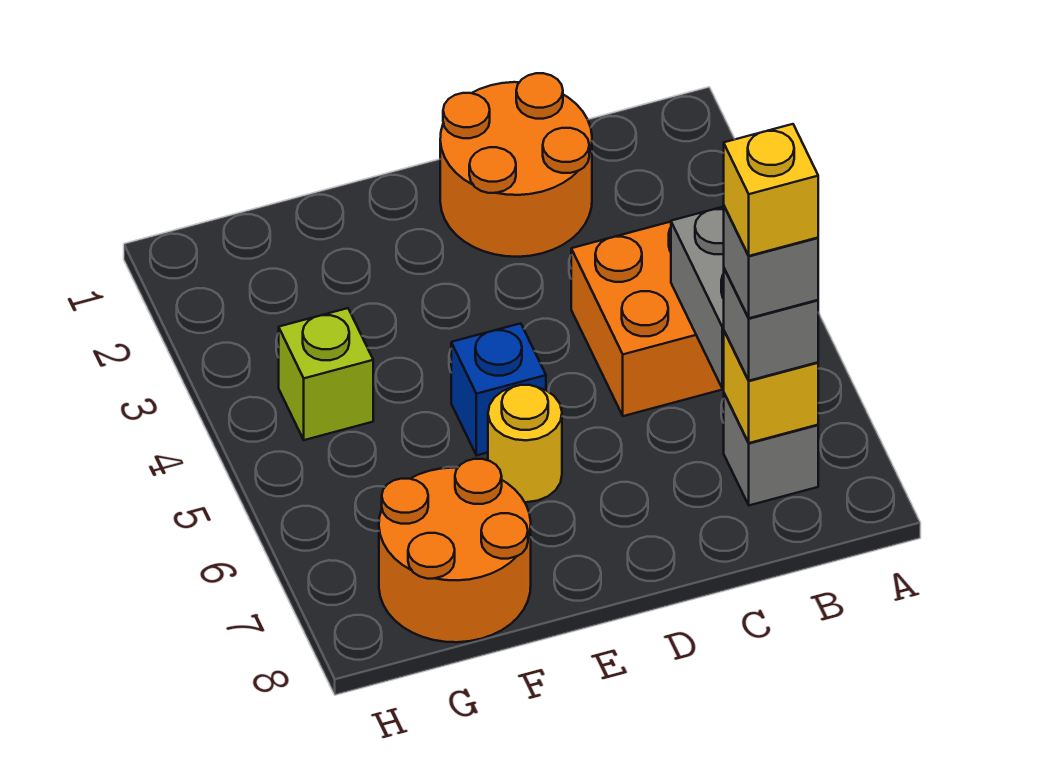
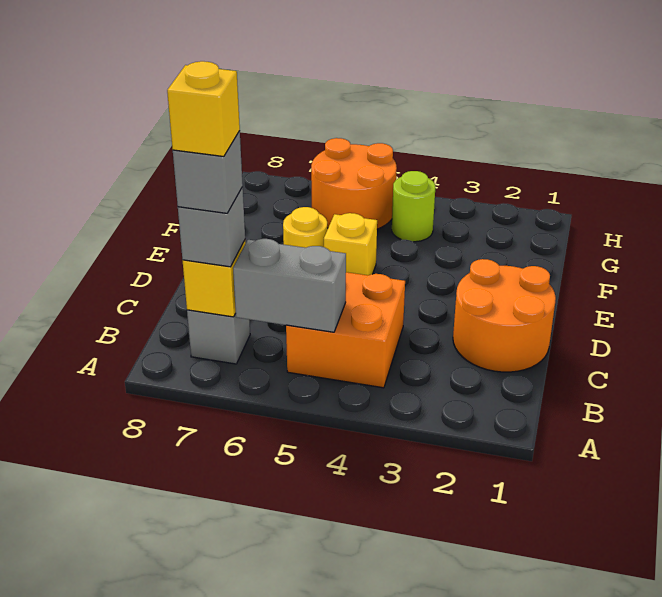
blue brick E5 level 1 -> yellow brick E5 level 1
orange round brick F7:G8 level 1 -> orange round brick G5:H6 level 1
lime brick G4 level 1 -> lime round brick G4 level 1

